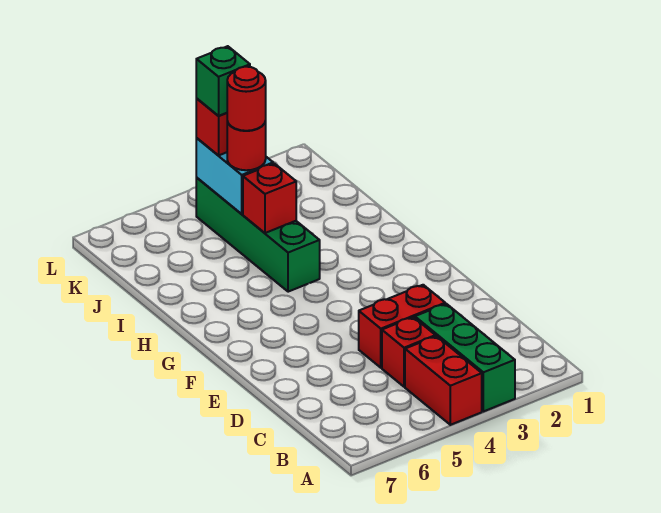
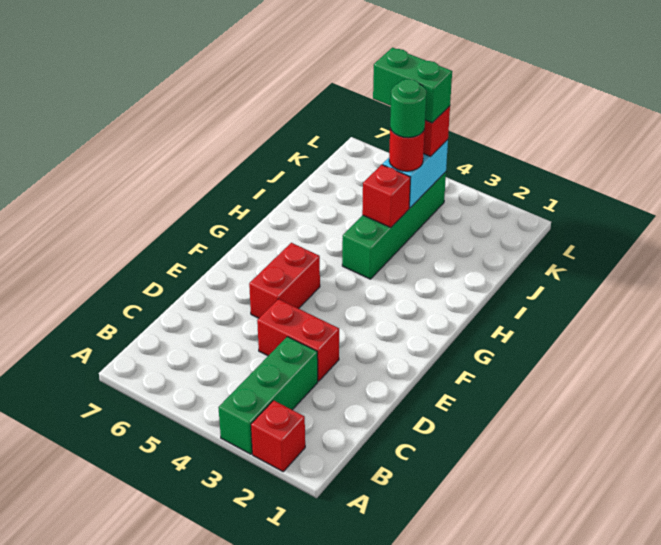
red brick A4:B4 level 1 -> red brick E5:F5 level 1
red brick C4 level 1 -> red brick A2 level 1
red round brick J4 level 4 -> green round brick J4 level 4
green brick K4 level 4 -> green brick K4:K5 level 4

